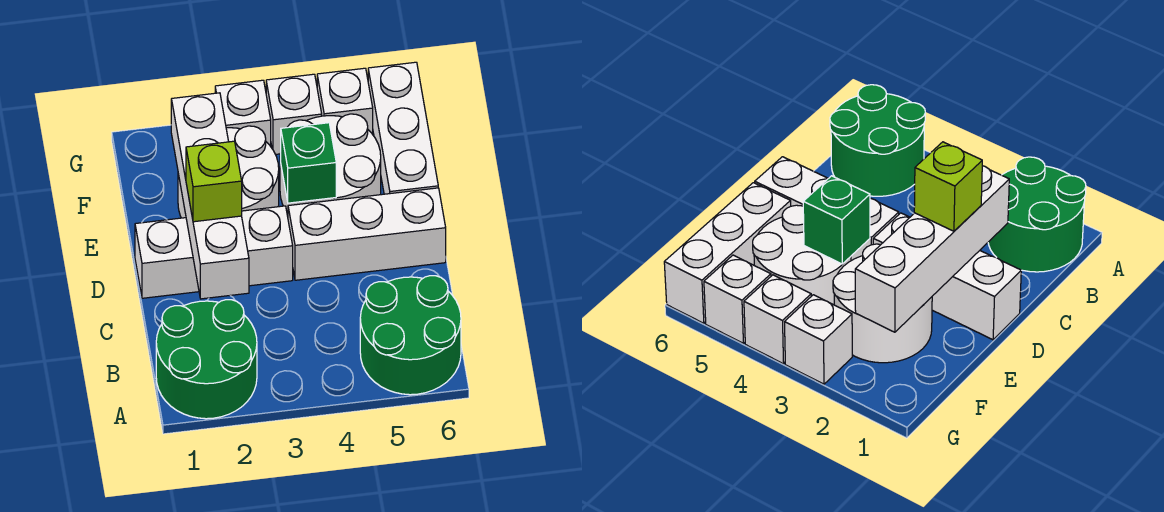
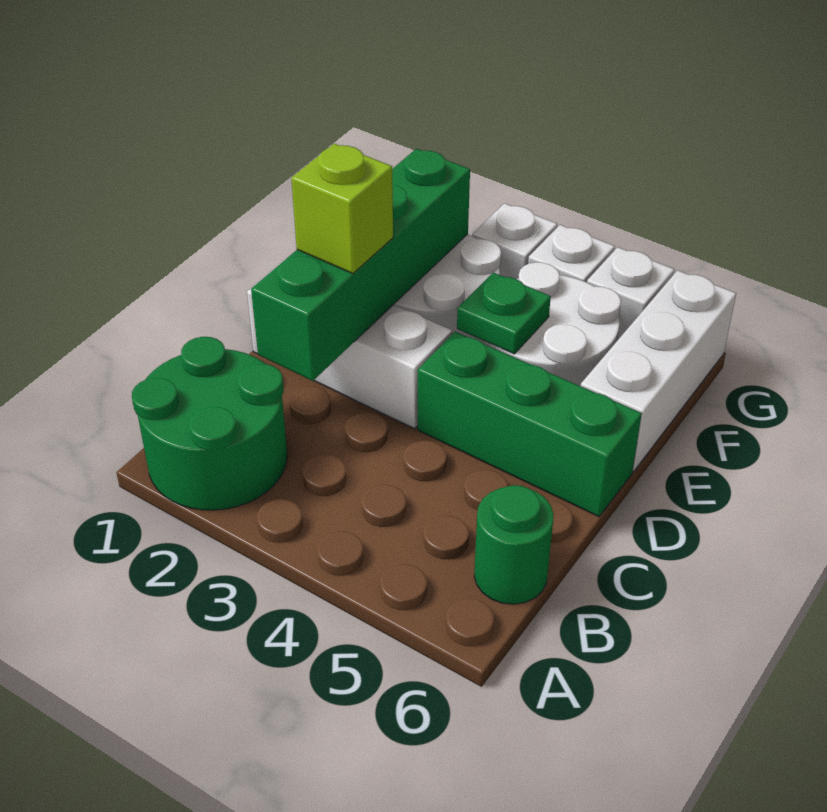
green round brick A5:B6 level 1 -> green round brick B6 level 1
white brick C2:F2 level 2 -> green brick C2:F2 level 2
white brick D4:D6 level 1 -> green brick D4:D6 level 1
green brick E4 level 2 -> green plate E4 level 2

